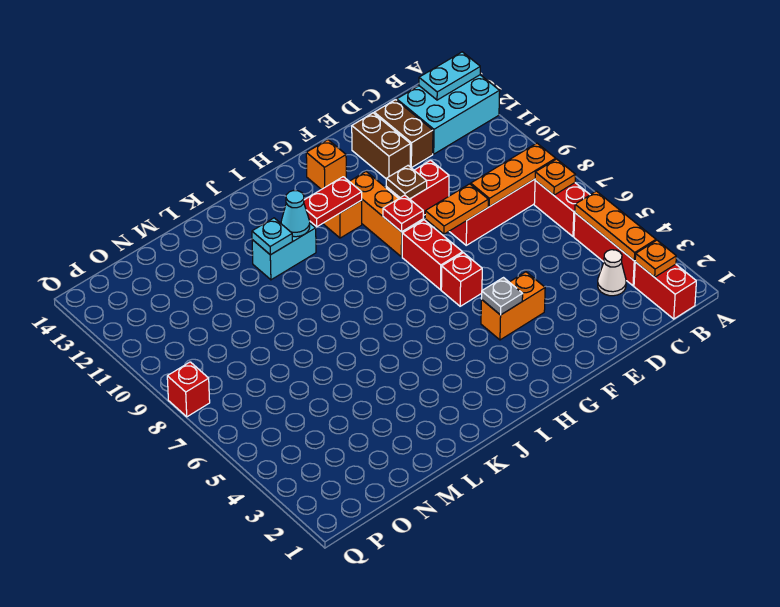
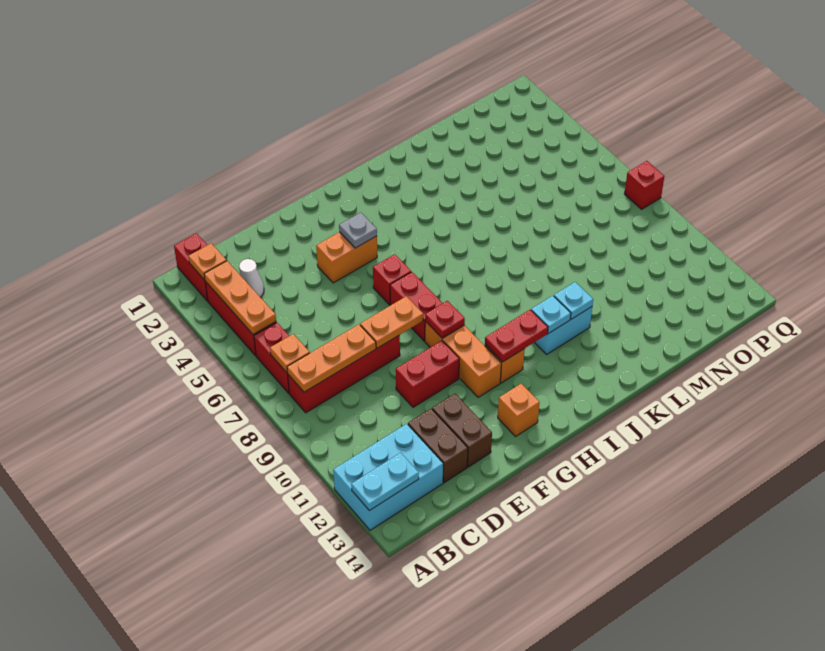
brown plate F10 level 2 -> none
cyan cone J11 level 2 -> cyan plate J11 level 2

